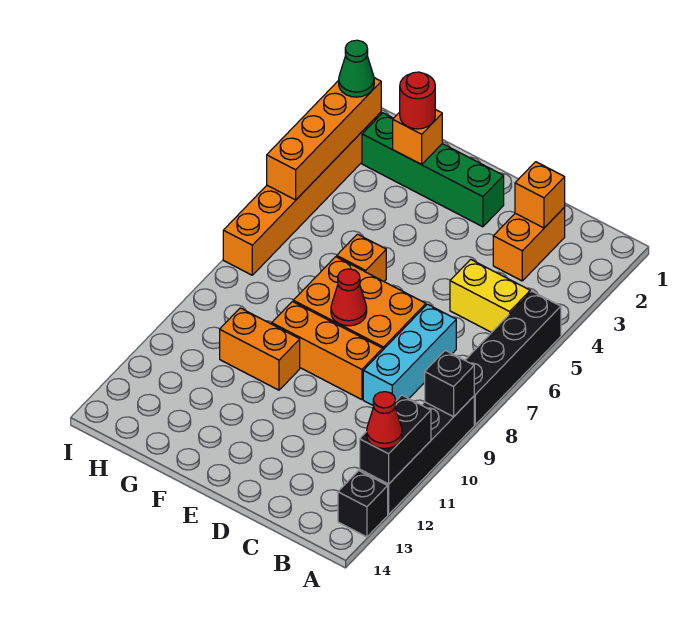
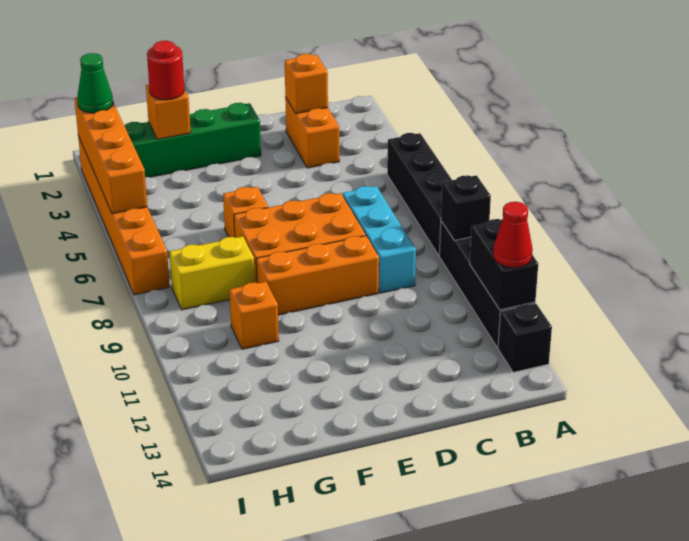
yellow brick B5:C5 level 1 -> yellow brick G8:H8 level 1
red cone E8 level 2 -> none
orange brick F10:G10 level 1 -> orange brick G10 level 1

